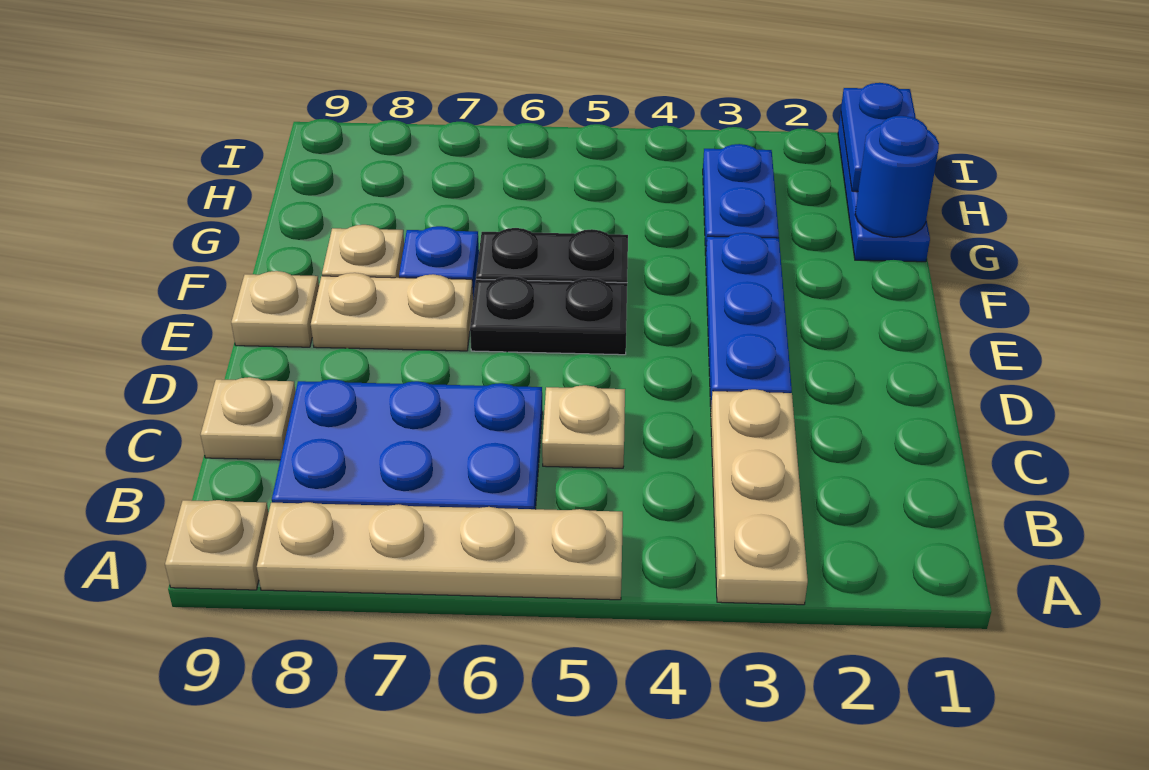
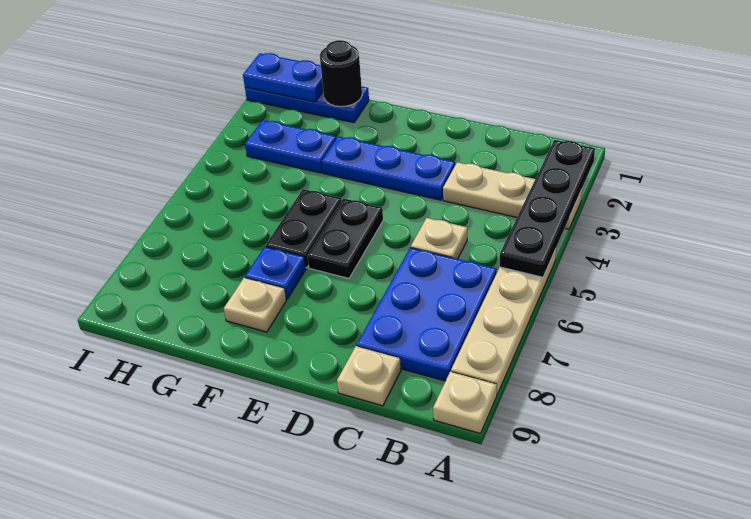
none -> black plate A2:A5 level 2
tan plate E7:E8 level 1 -> none
tan plate E9 level 1 -> none
blue round brick G1 level 2 -> black round brick G1 level 2

